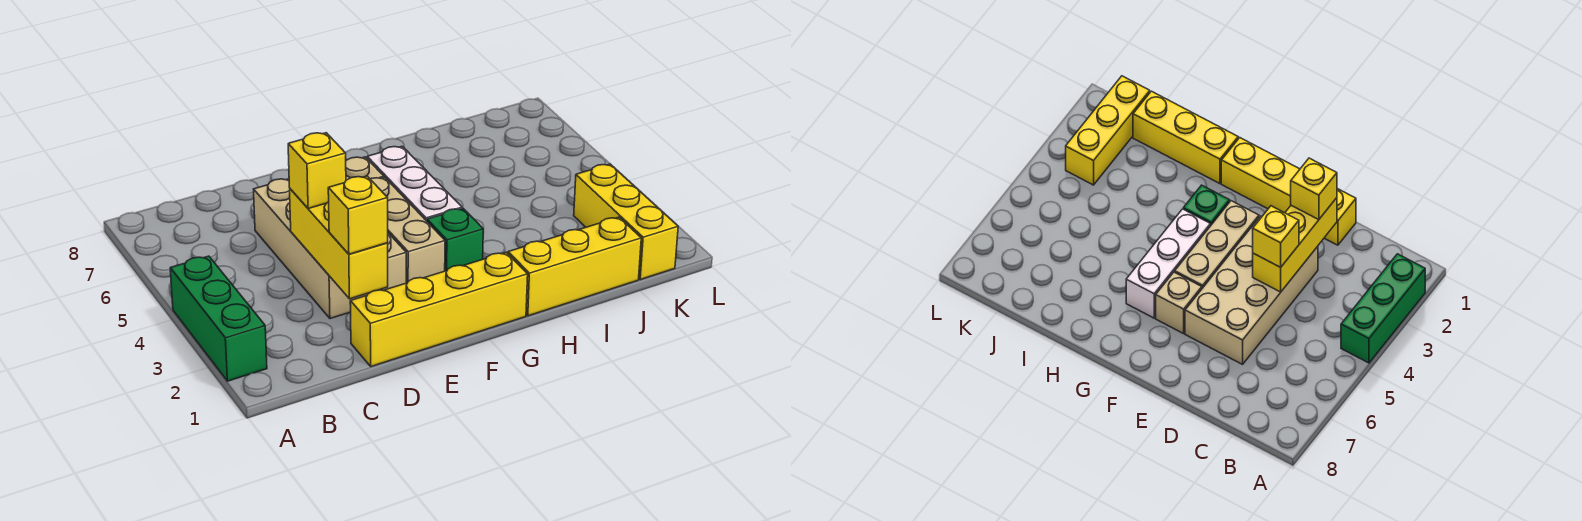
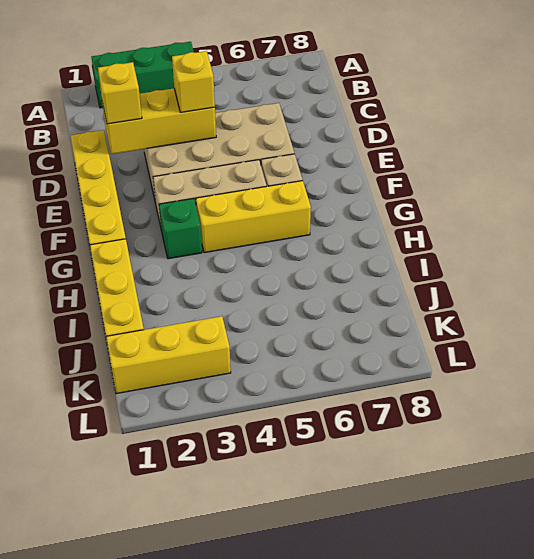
white brick G4:G6 level 1 -> yellow brick G4:G6 level 1

